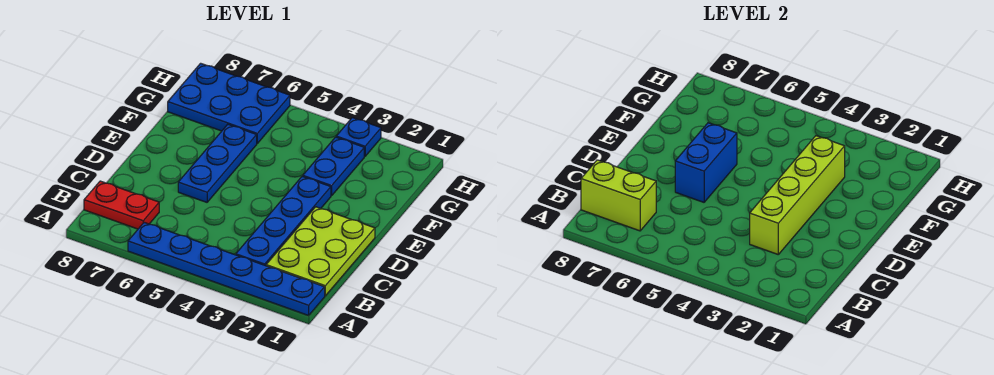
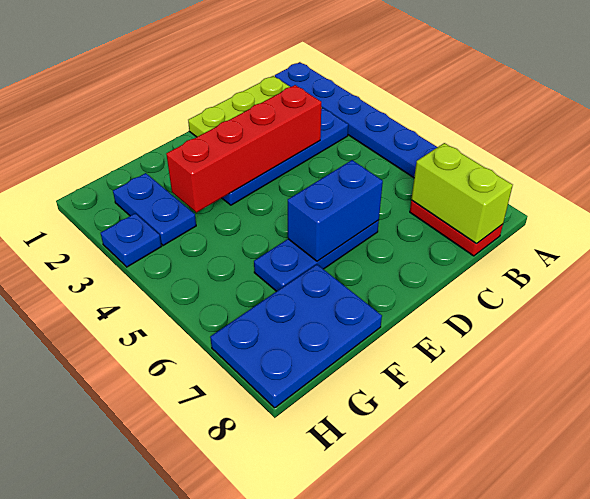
lime brick C3:F3 level 2 -> red brick C3:F3 level 2
blue plate F3:G3 level 1 -> blue plate G2:G3 level 1
blue plate G6:H8 level 1 -> blue plate F7:H8 level 1

